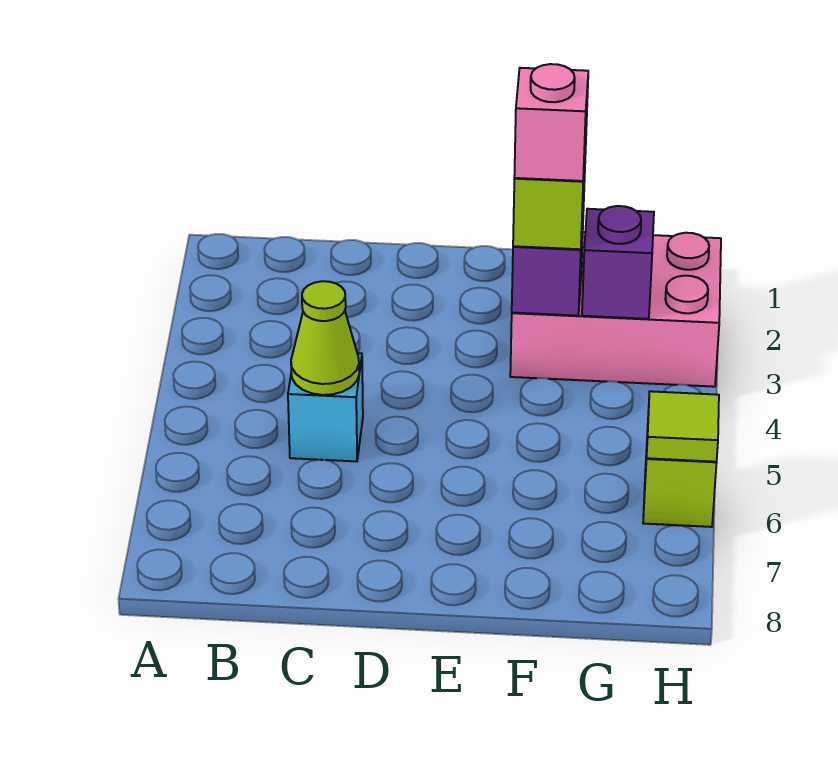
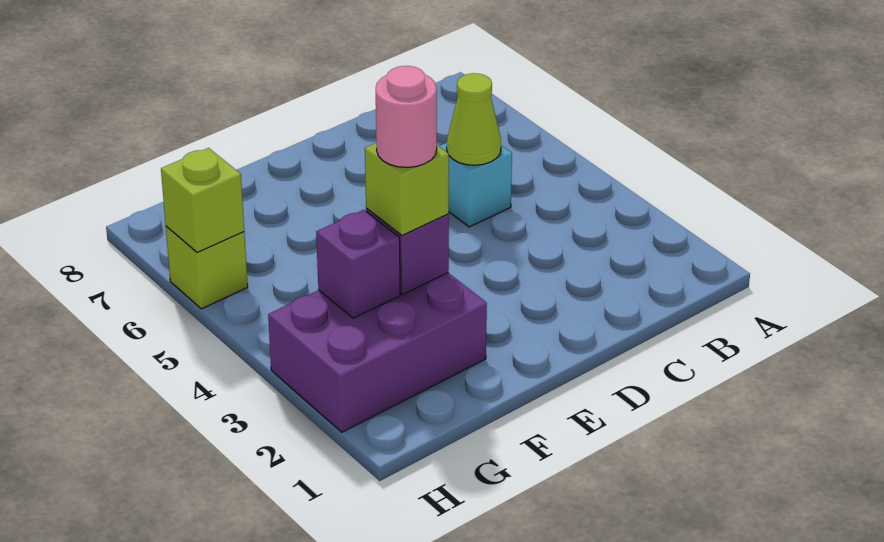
pink brick F2:H3 level 1 -> purple brick F2:H3 level 1
pink brick F3 level 4 -> pink round brick F3 level 4
lime tile H6 level 2 -> lime brick H6 level 2

